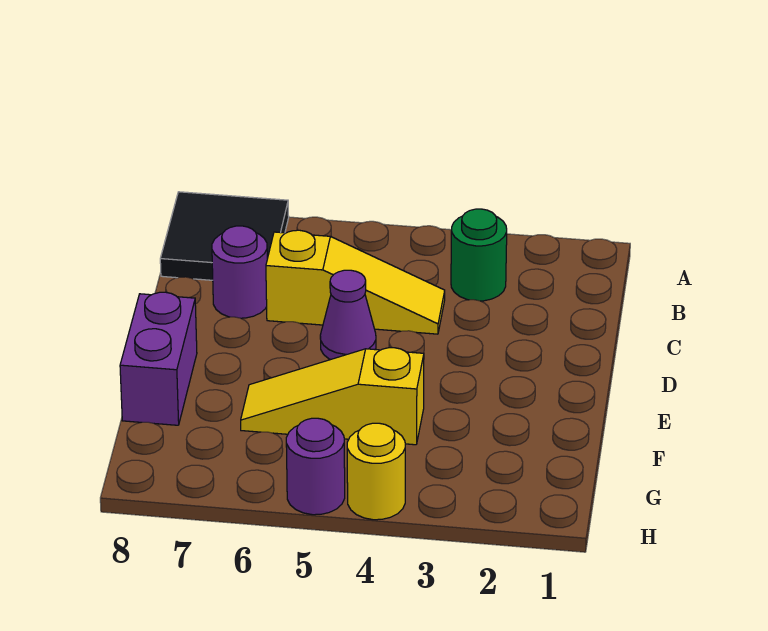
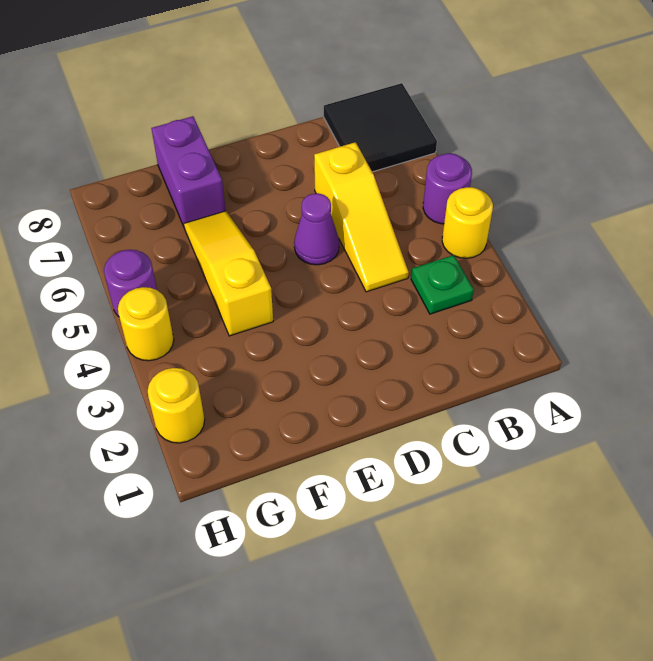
none -> yellow round brick A4 level 1
green round brick B3 level 1 -> green plate B3 level 1
purple round brick C7 level 1 -> purple round brick A5 level 1
purple brick E8:F8 level 1 -> purple brick F7:F8 level 1
none -> yellow round brick H2 level 1

